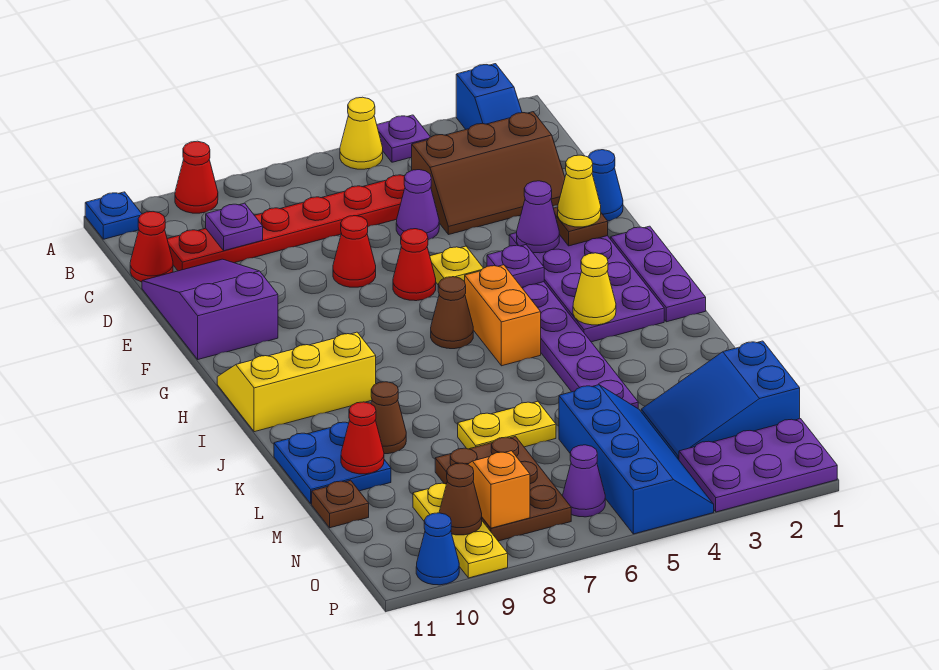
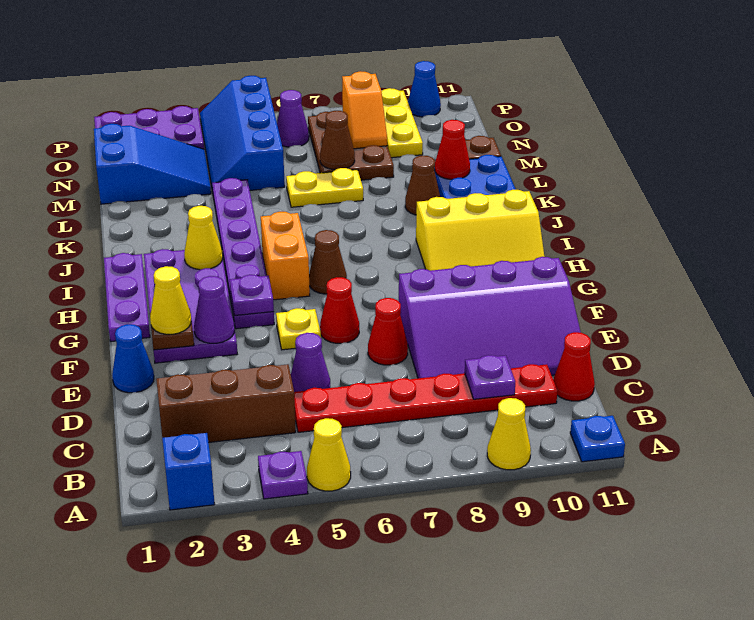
red cone A9 level 1 -> yellow cone A9 level 1
purple slope D10:F11 level 1 top F -> purple slope D8:F11 level 1 top F
brown cone O9 level 2 -> brown cone M7 level 2

